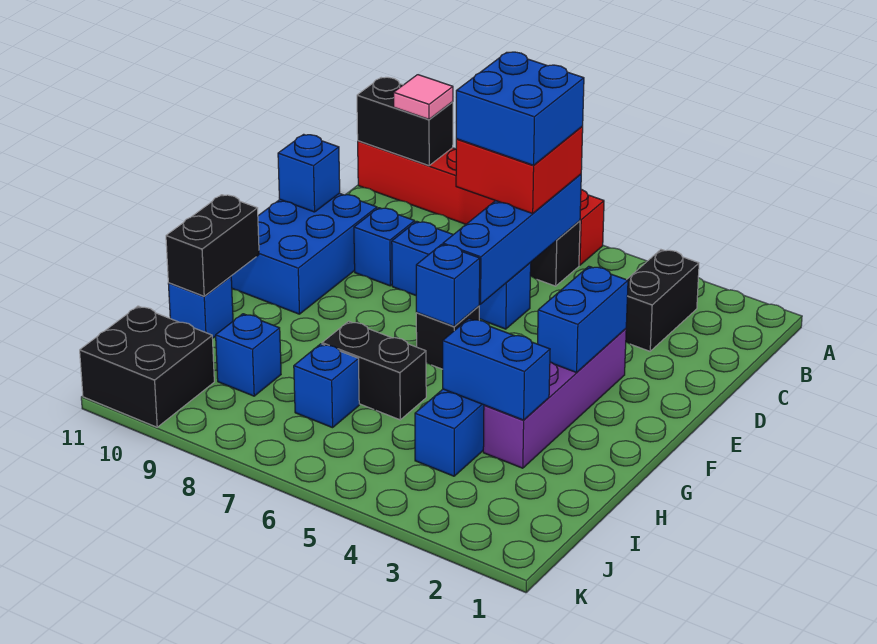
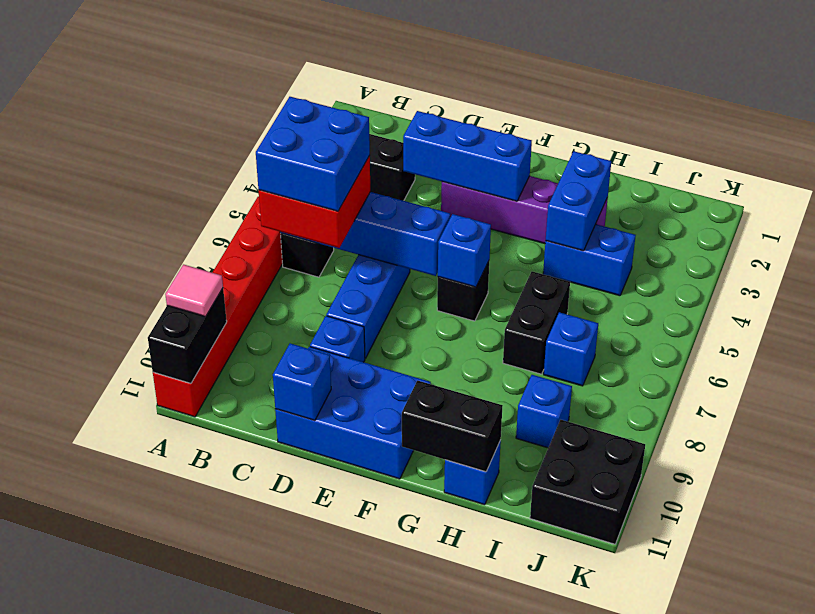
blue brick E3:F3 level 2 -> blue brick D3:F3 level 2

